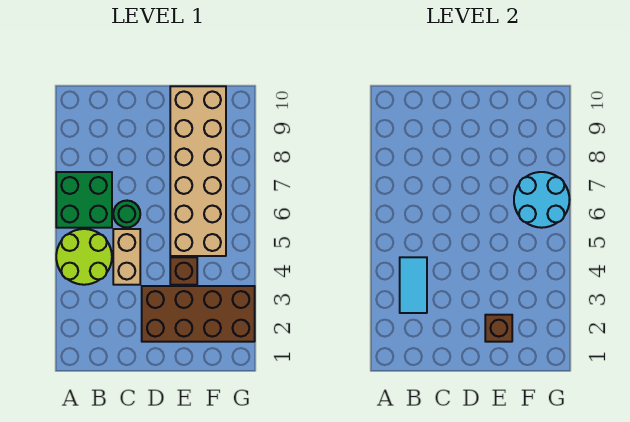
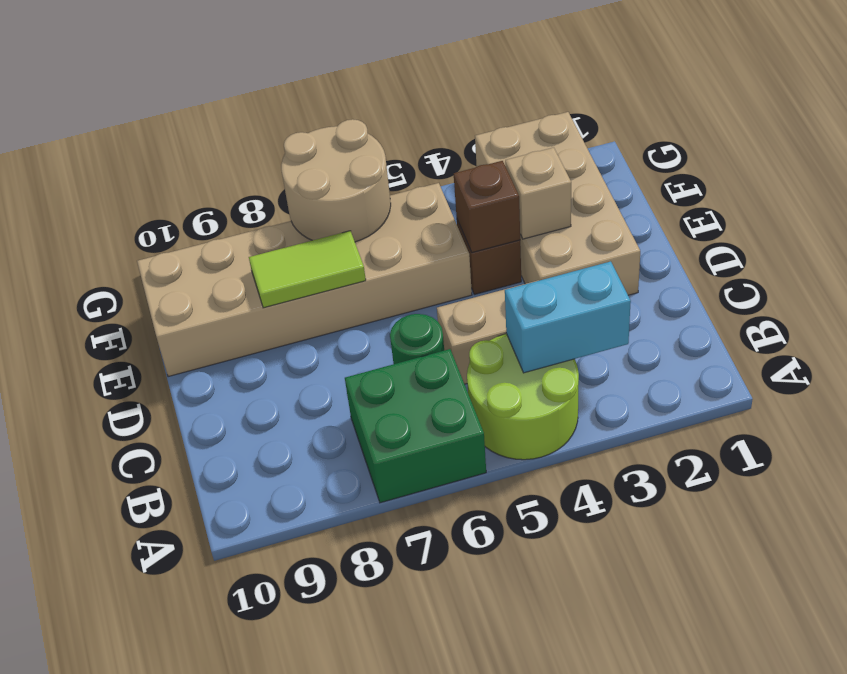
cyan tile B3:B4 level 2 -> cyan brick B3:B4 level 2
brown brick D2:G3 level 1 -> tan brick D2:G3 level 1
brown brick E2 level 2 -> brown brick E4 level 2
none -> tan brick E3 level 2
none -> lime tile E7:E8 level 2
cyan round brick F6:G7 level 2 -> tan round brick F6:G7 level 2

